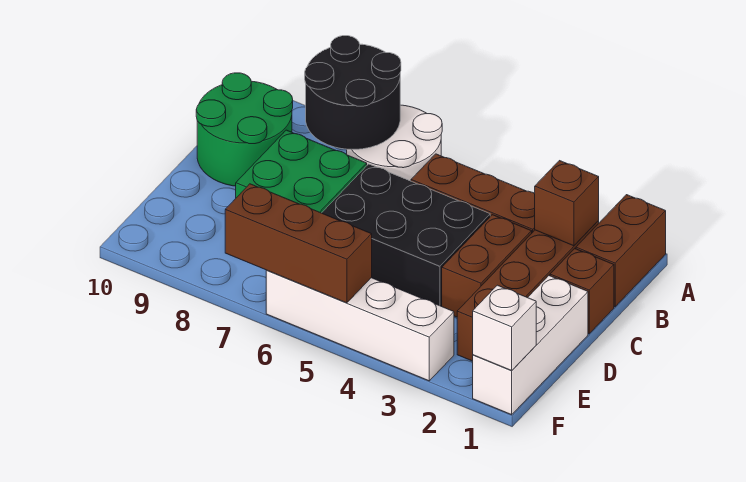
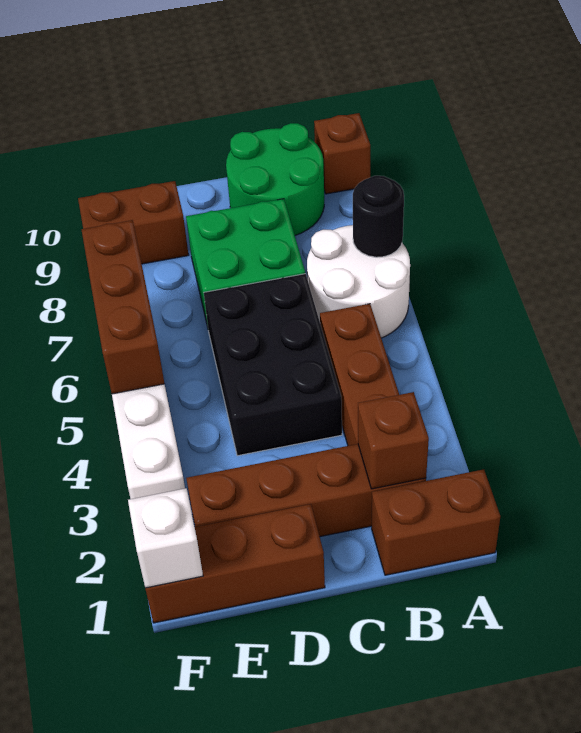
black round brick A7:B8 level 2 -> black round brick A7 level 2
brown brick C1 level 1 -> brown brick A10 level 1
brown brick C3:D3 level 1 -> brown brick E9:F9 level 1
white brick D1:F1 level 1 -> brown brick D1:F1 level 1

